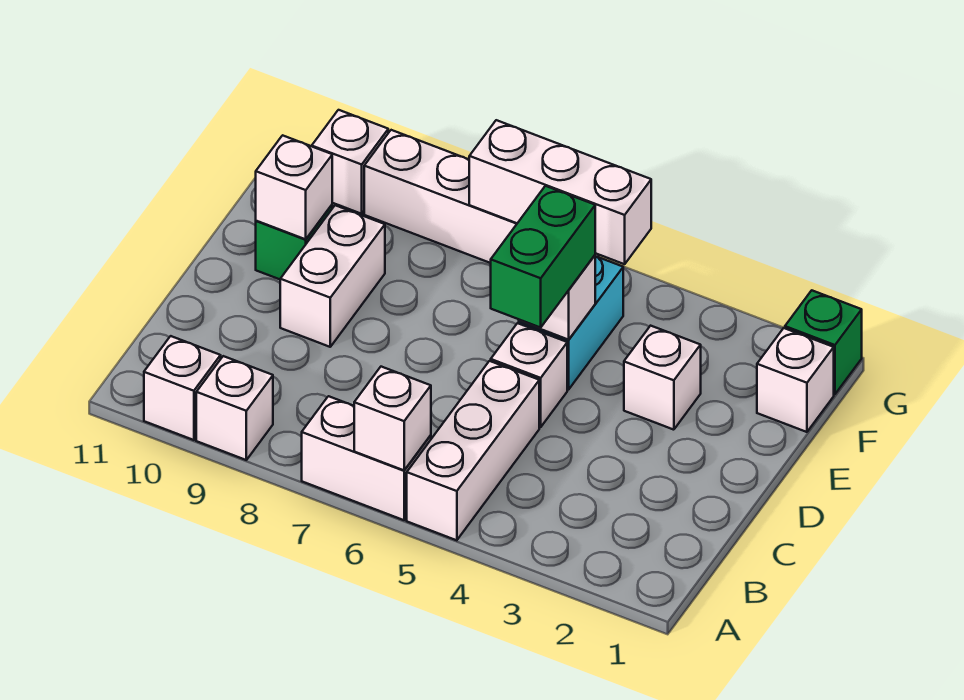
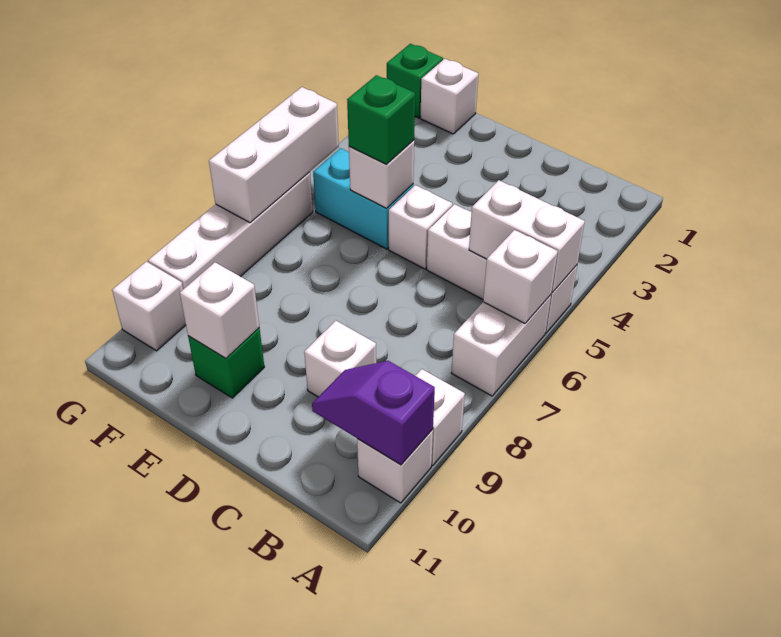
none -> purple slope A10:B10 level 2 top A
green brick D5:E5 level 3 -> green brick E5 level 3
white brick D9:E9 level 1 -> white brick A5:B5 level 2
white brick E3 level 1 -> white brick C9 level 1

